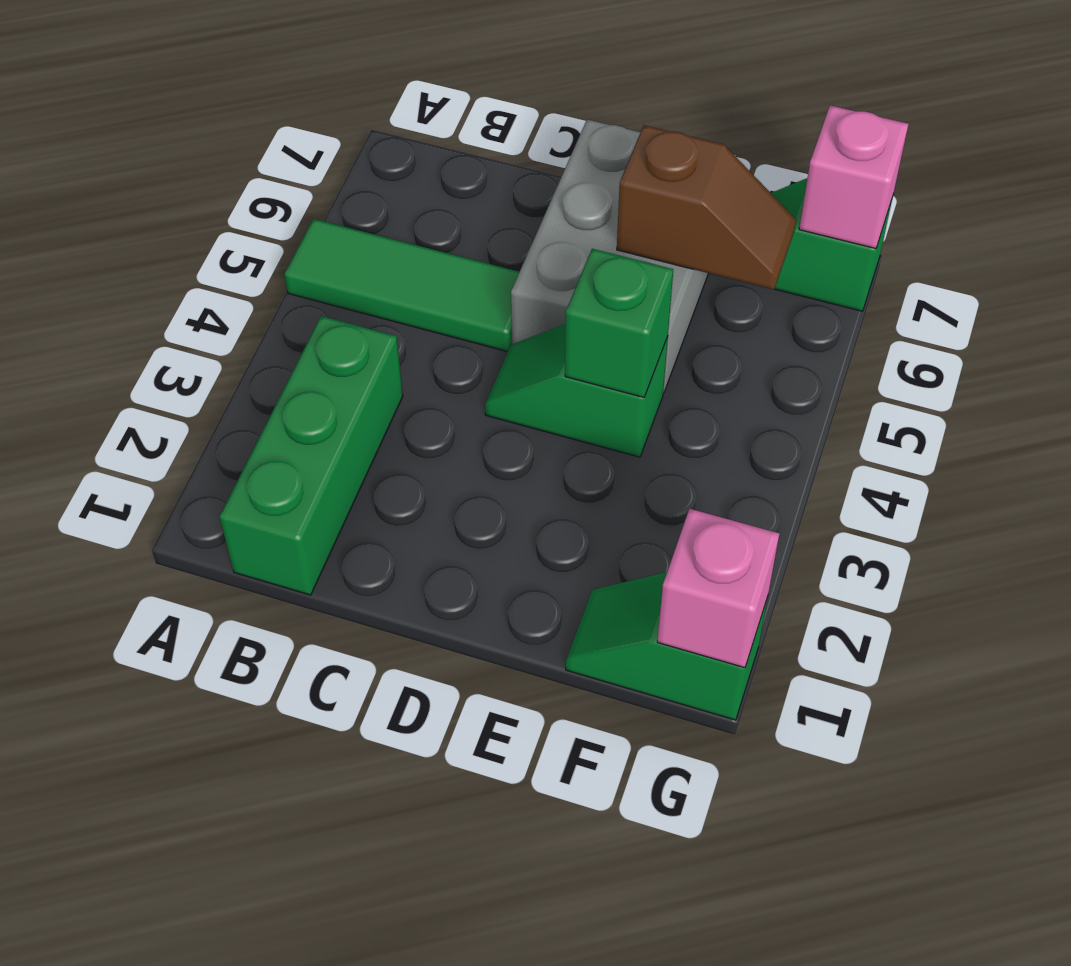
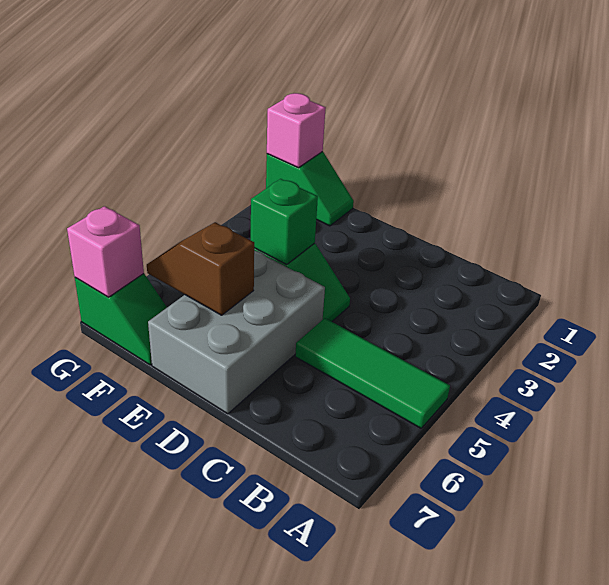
green brick B1:B3 level 1 -> none

